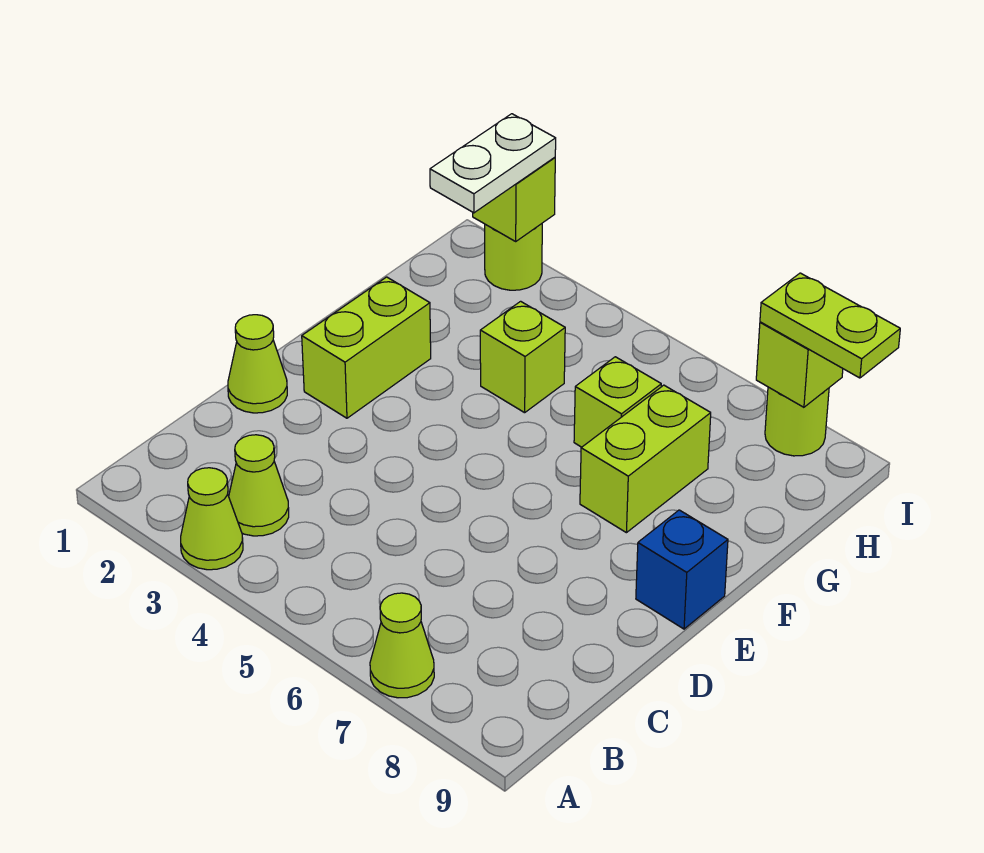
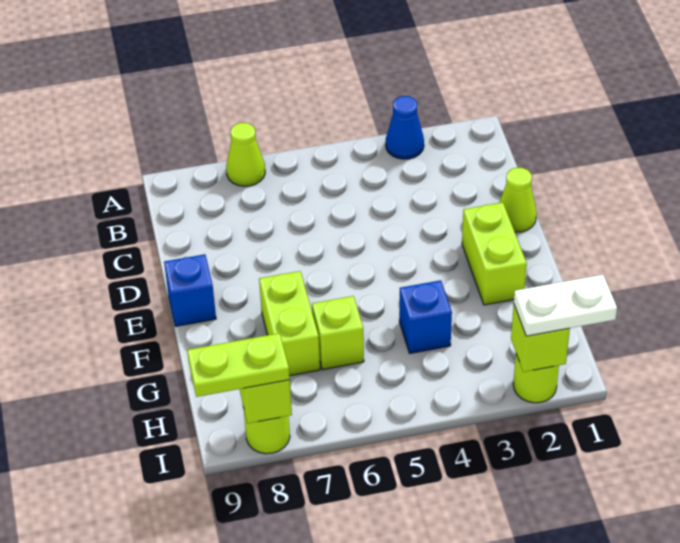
lime cone A3 level 1 -> blue cone A3 level 1
lime cone B3 level 1 -> none
lime brick G4 level 1 -> blue brick G4 level 1
white plate H2:I2 level 3 -> white plate I1:I2 level 3

